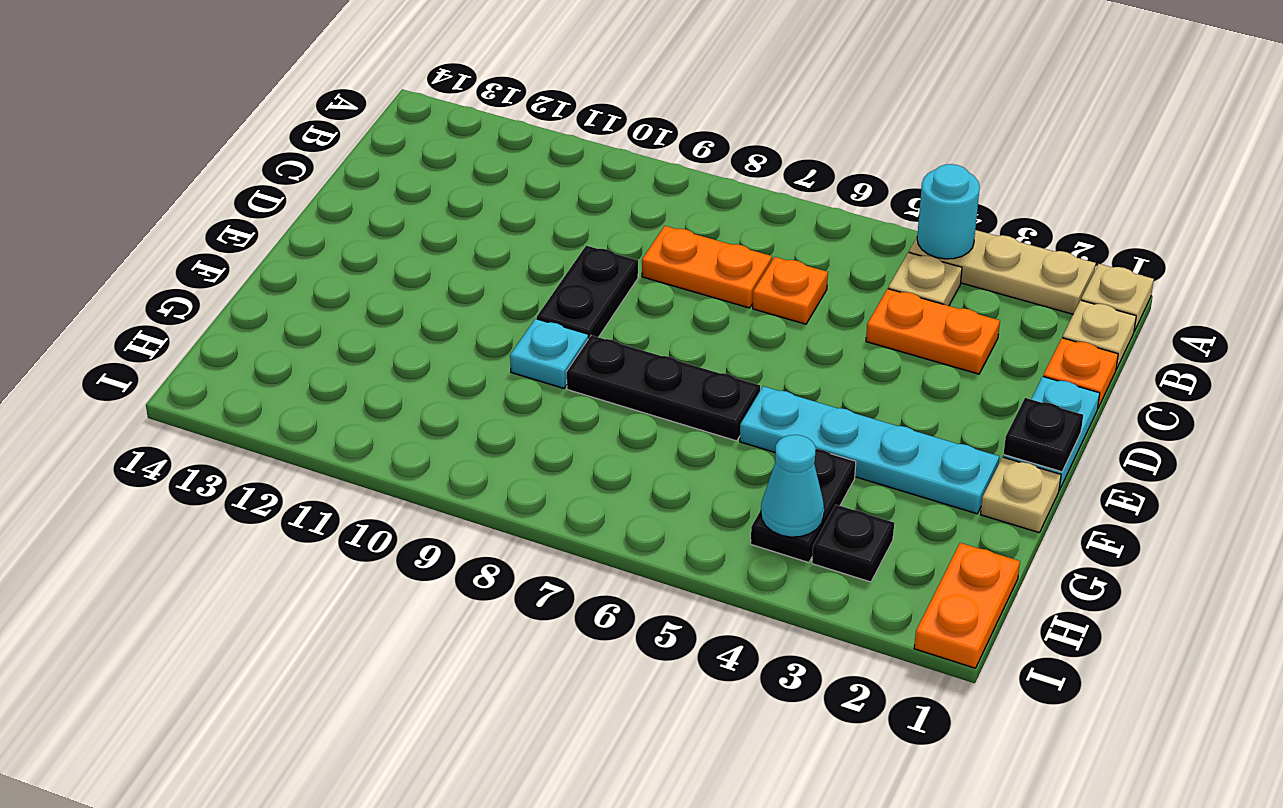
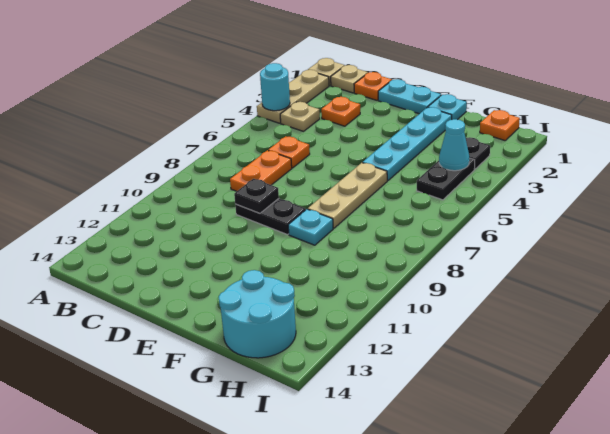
orange plate C3:C4 level 1 -> orange plate C3 level 1
black plate E1 level 2 -> black plate D9 level 2
tan plate F1 level 1 -> cyan plate F1 level 1
black plate F6:F8 level 1 -> tan plate F6:F8 level 1
black plate G4:H4 level 1 -> black plate H4:H5 level 1
none -> cyan round brick G13:H14 level 1
orange plate H1:I1 level 1 -> orange plate H1 level 1

